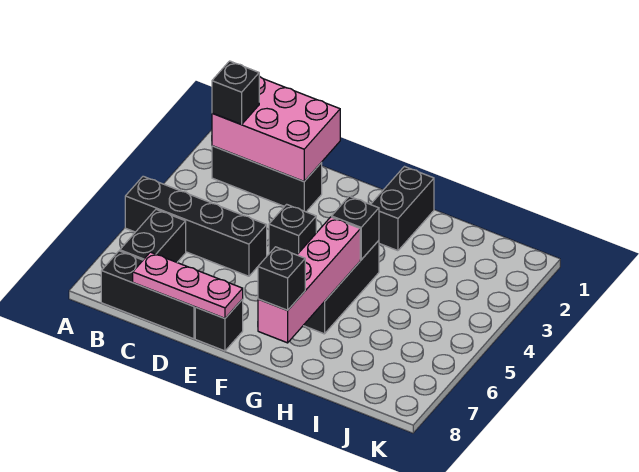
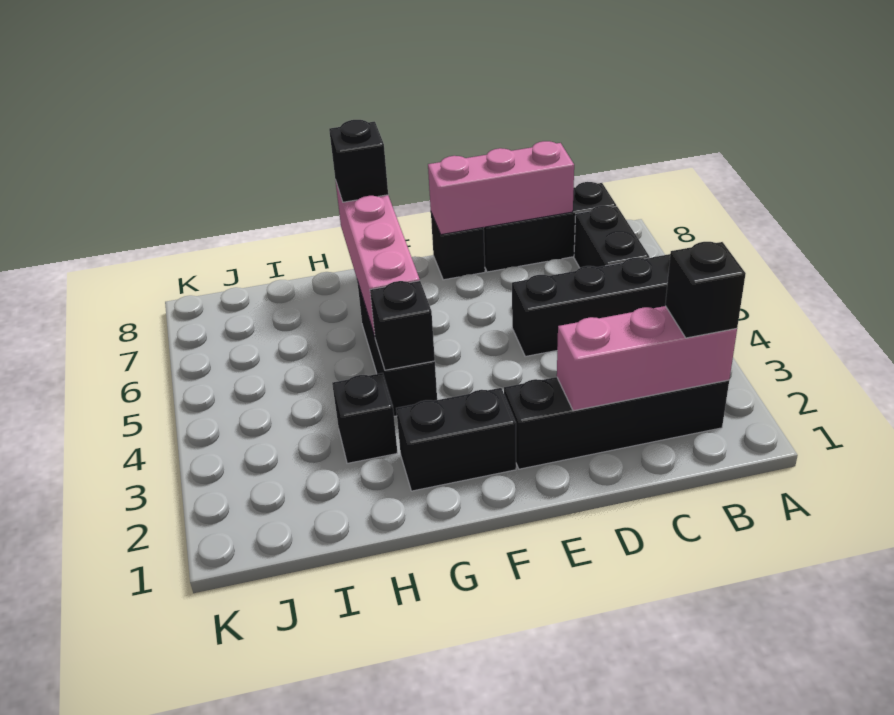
pink brick B1:D2 level 2 -> pink brick B2:D2 level 2
black brick B2:D2 level 1 -> black brick B2:E2 level 1
pink plate C8:E8 level 2 -> pink brick C8:E8 level 2
black brick E4 level 1 -> black brick H3 level 1
black brick G1:G2 level 1 -> black brick F2:G2 level 1

